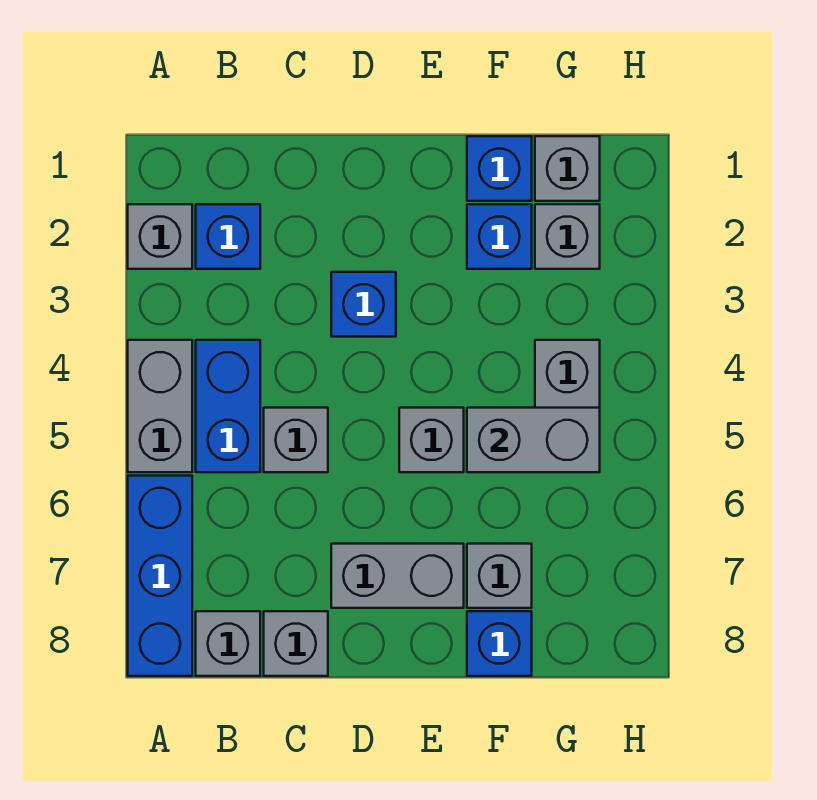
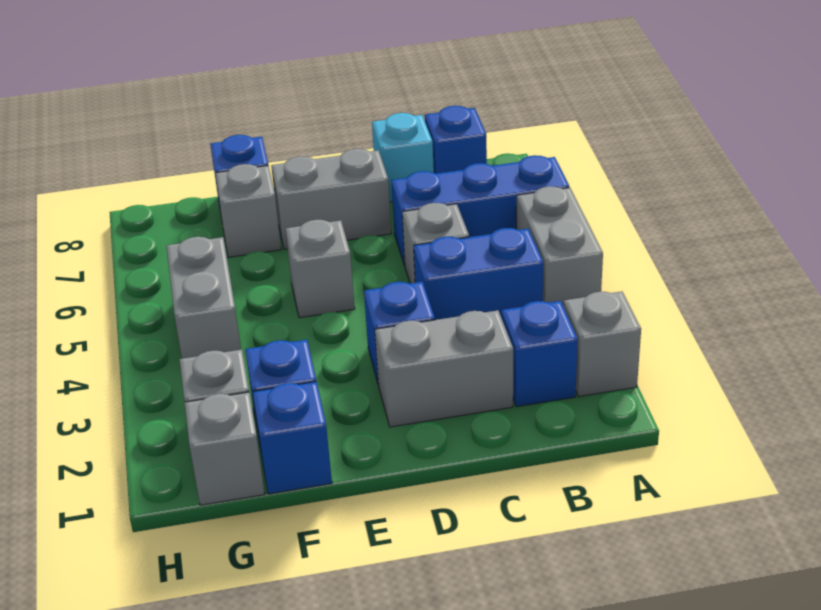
blue brick A6:A8 level 1 -> blue brick A6:C6 level 1
blue brick B4:B5 level 1 -> blue brick B4:C4 level 1
grey brick B8 level 1 -> blue brick B8 level 1
grey brick C8 level 1 -> cyan brick C8 level 1
grey brick F5:G5 level 2 -> grey brick C2:D2 level 1

